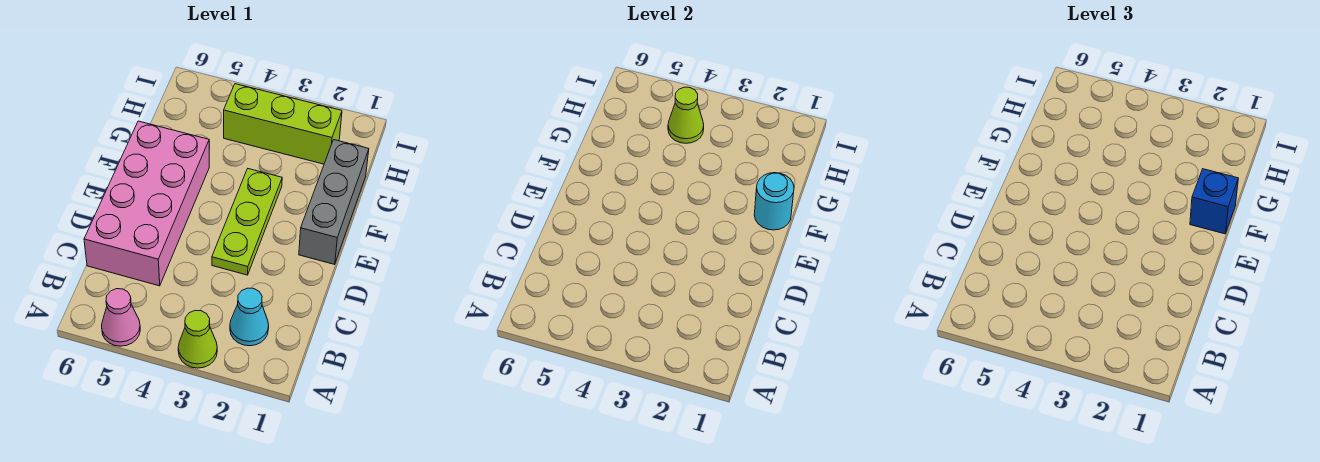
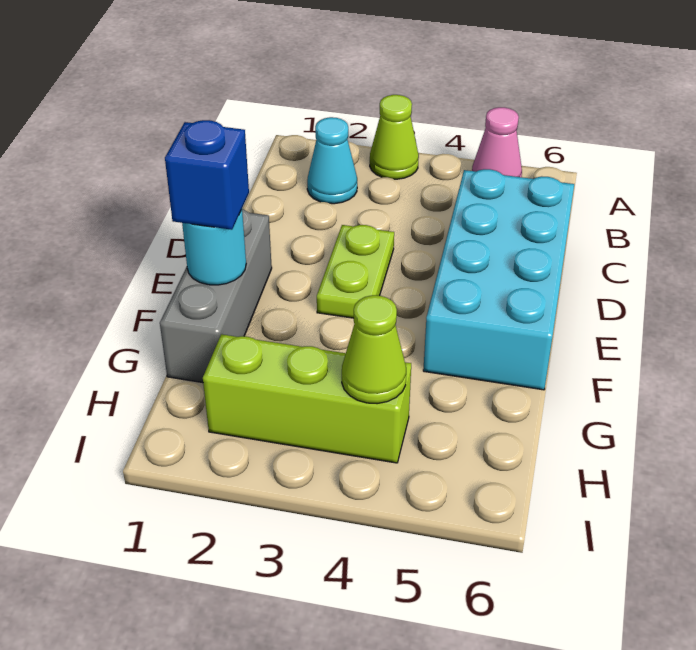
pink brick C5:F6 level 1 -> cyan brick C5:F6 level 1
lime plate D3:F3 level 1 -> lime plate D3:E3 level 1

